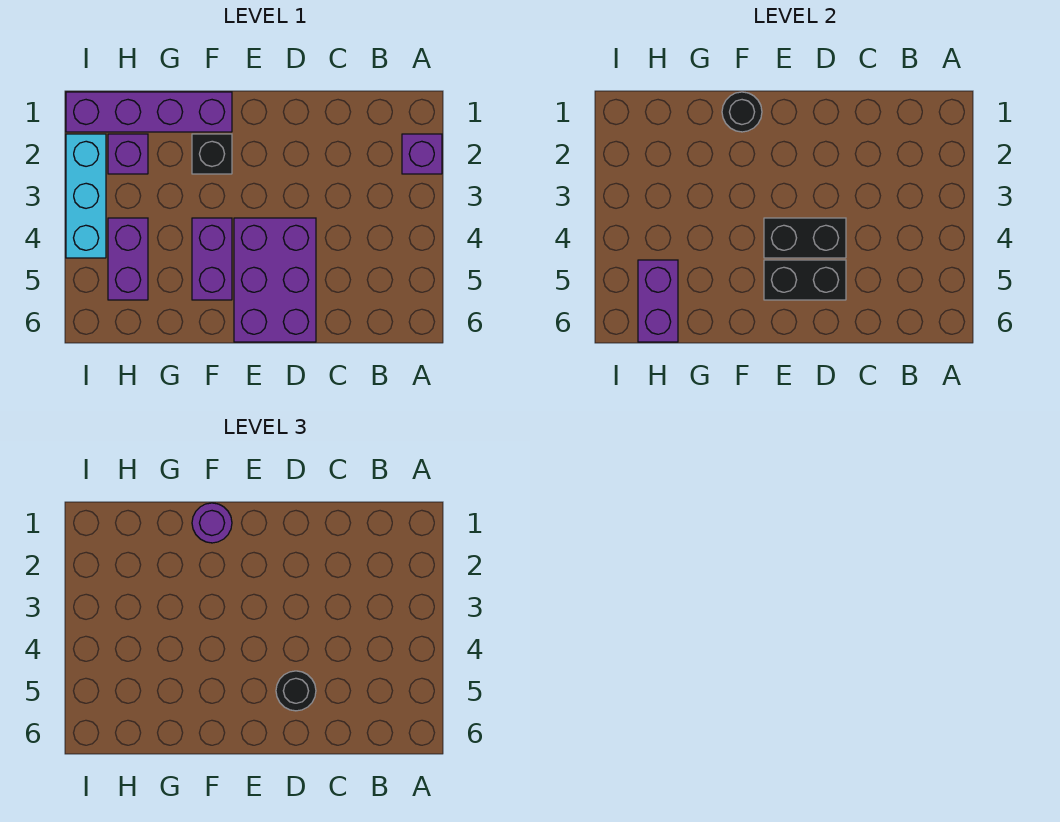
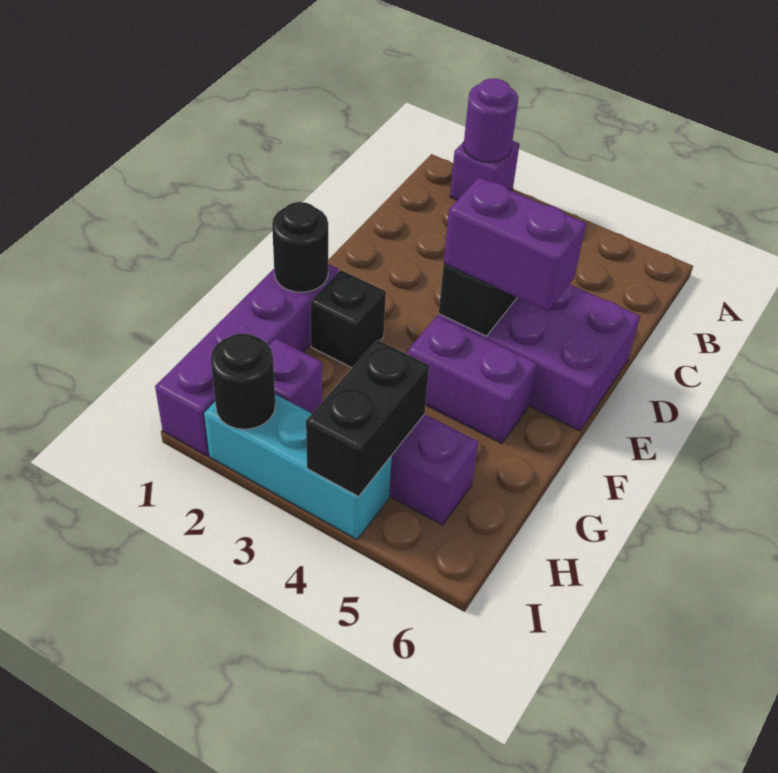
black brick D5:E5 level 2 -> black brick H4:I4 level 2
black round brick D5 level 3 -> black round brick I2 level 2
purple round brick F1 level 3 -> purple round brick A2 level 2
purple brick H5:H6 level 2 -> purple brick E4:E5 level 3

